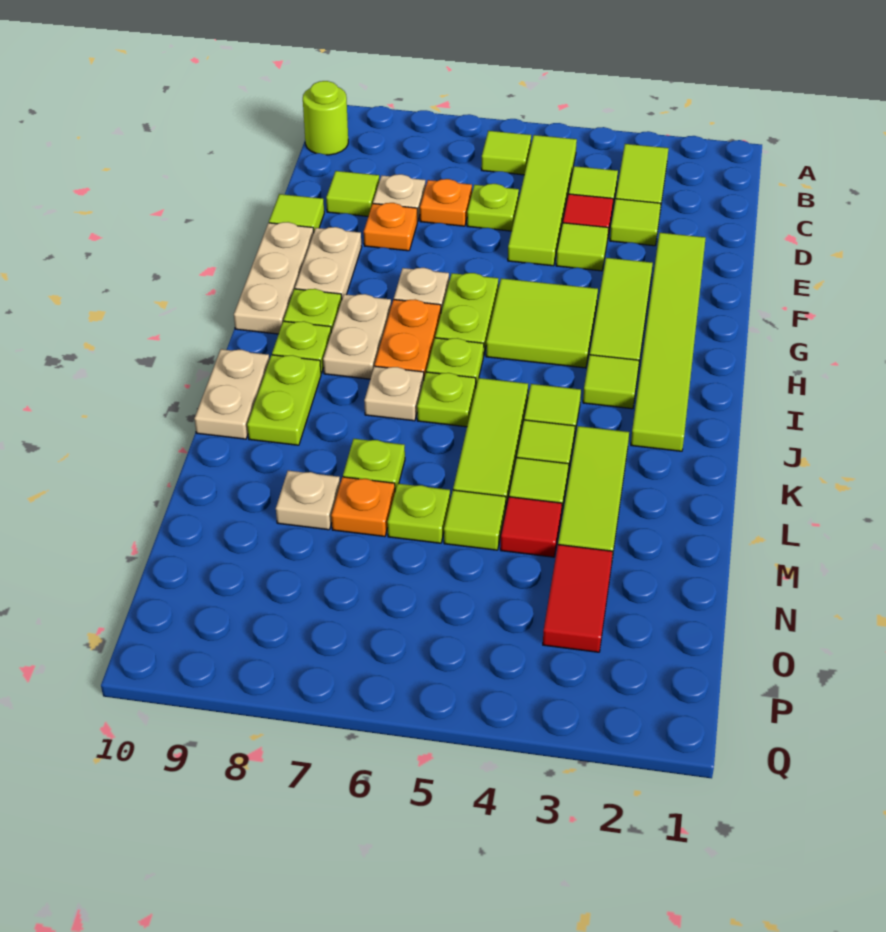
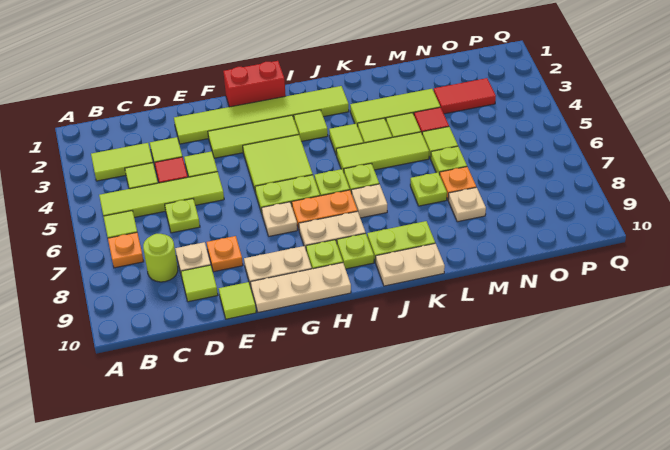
lime round brick B10 level 1 -> lime round brick C8 level 1
orange plate D7 level 1 -> orange plate B7 level 1
none -> red brick G1:H1 level 1

